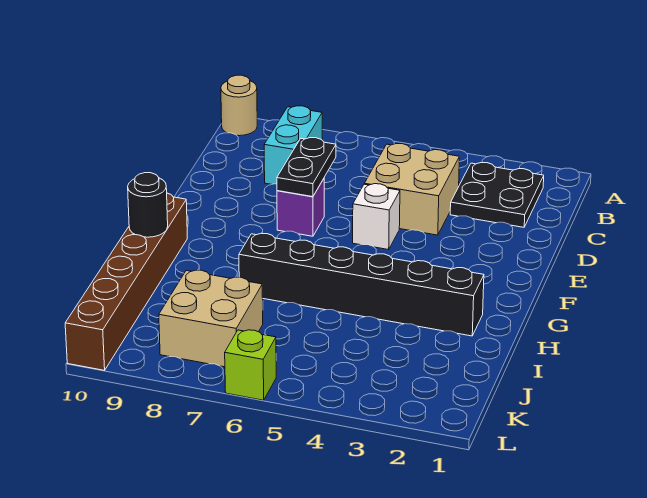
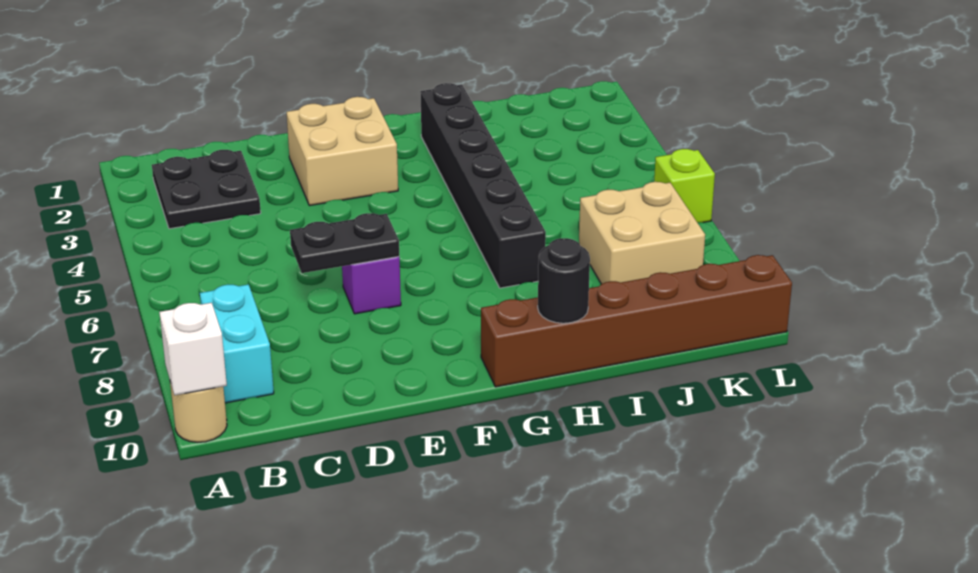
cyan brick B8:C8 level 1 -> cyan brick B8:B9 level 1
tan brick C4:D5 level 1 -> tan brick E2:F3 level 1
white brick E5 level 1 -> white brick A10 level 2

